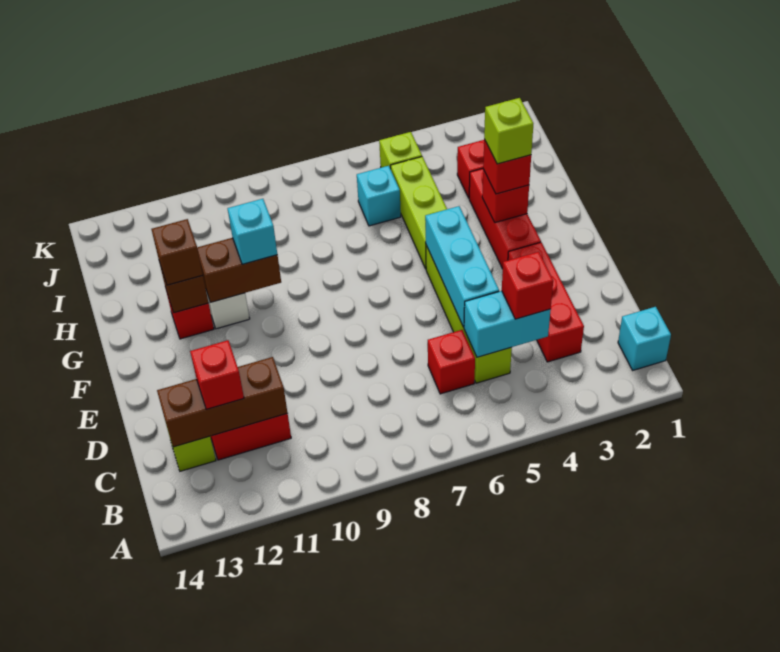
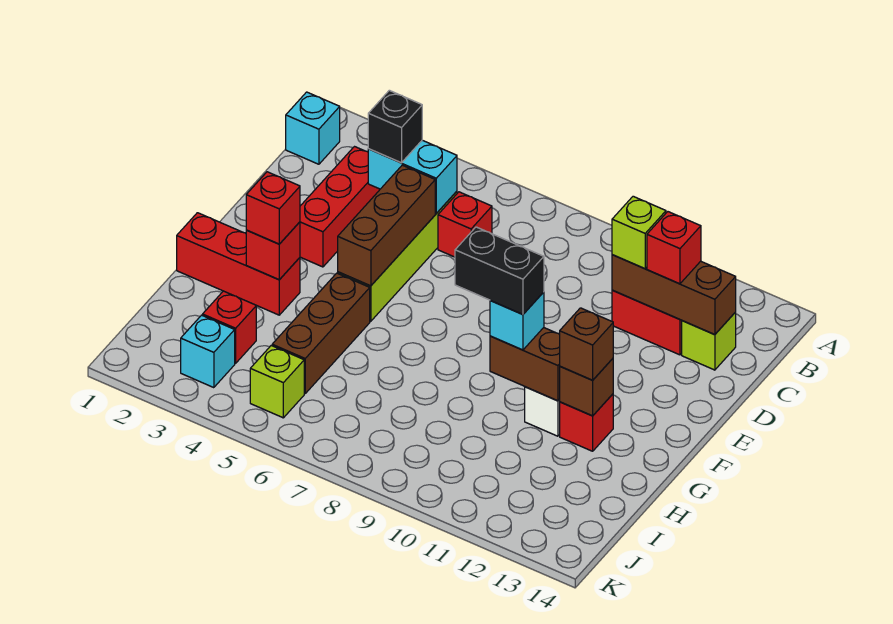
red brick C4 level 3 -> black brick C4 level 3
cyan brick D5:F5 level 2 -> brown brick D5:F5 level 2
red brick F3:H3 level 1 -> red brick G1:G3 level 1
lime brick G3 level 4 -> lime brick C11 level 3
lime brick G5:I5 level 1 -> brown brick G5:I5 level 1
none -> black brick G9:G10 level 4
cyan brick I6 level 1 -> cyan brick J3 level 1

